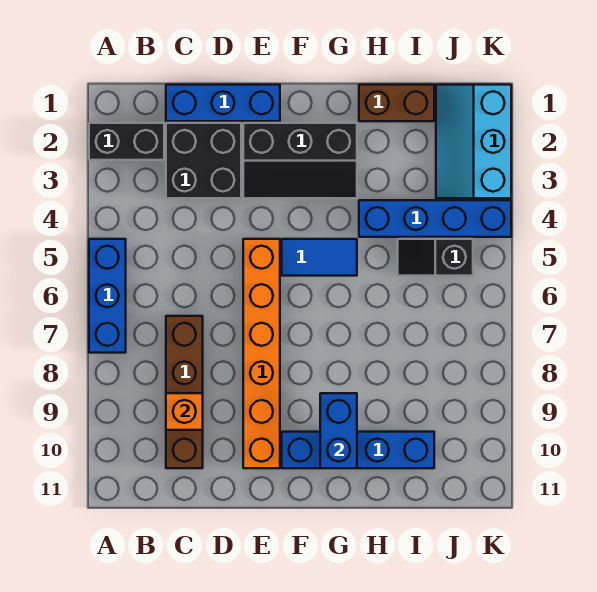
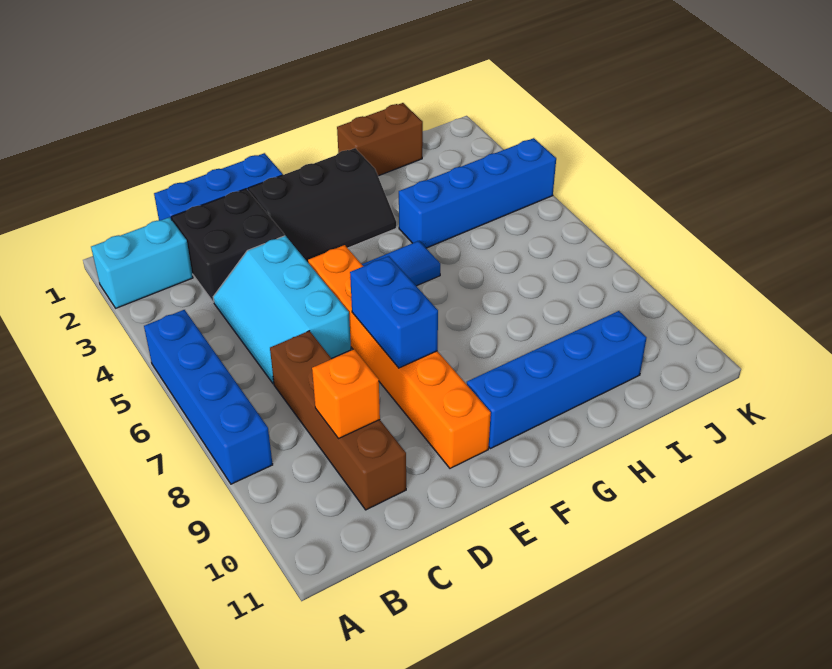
black brick A2:B2 level 1 -> cyan brick A2:B2 level 1
blue brick A5:A7 level 1 -> blue brick A5:A8 level 1
blue brick G9:G10 level 2 -> blue brick E7:E8 level 2
black slope I5:J5 level 1 top J -> none
cyan slope J1:K3 level 1 top K -> cyan slope C4:D6 level 1 top D

